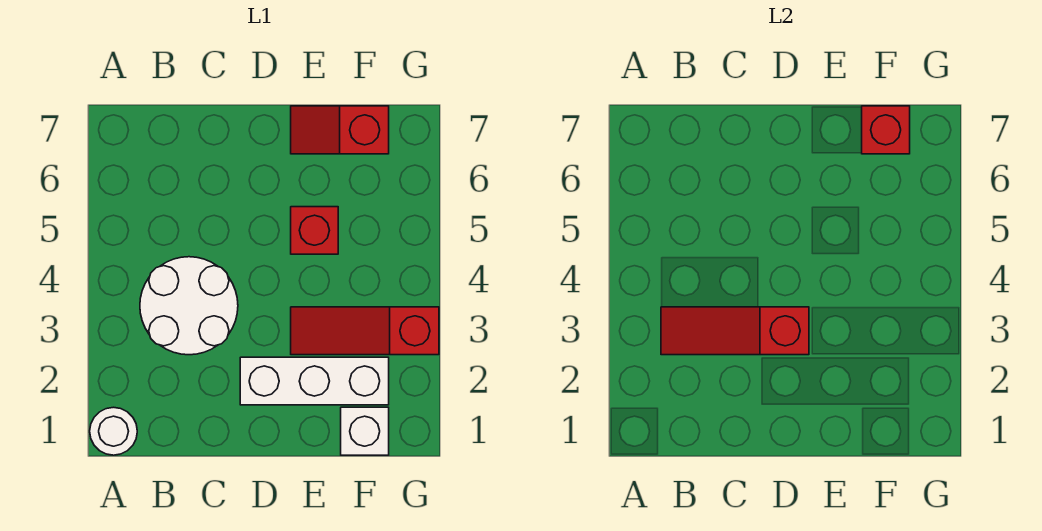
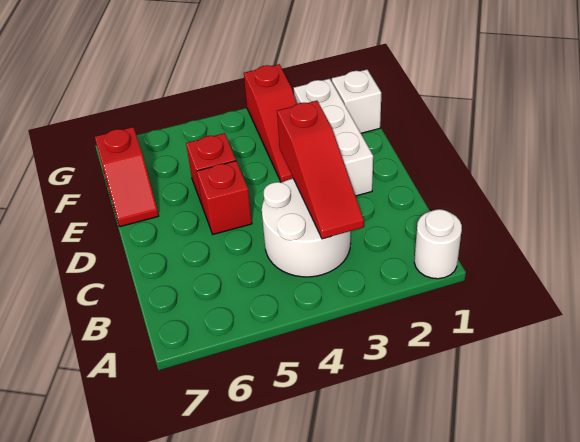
red brick F7 level 2 -> red brick D5 level 1

